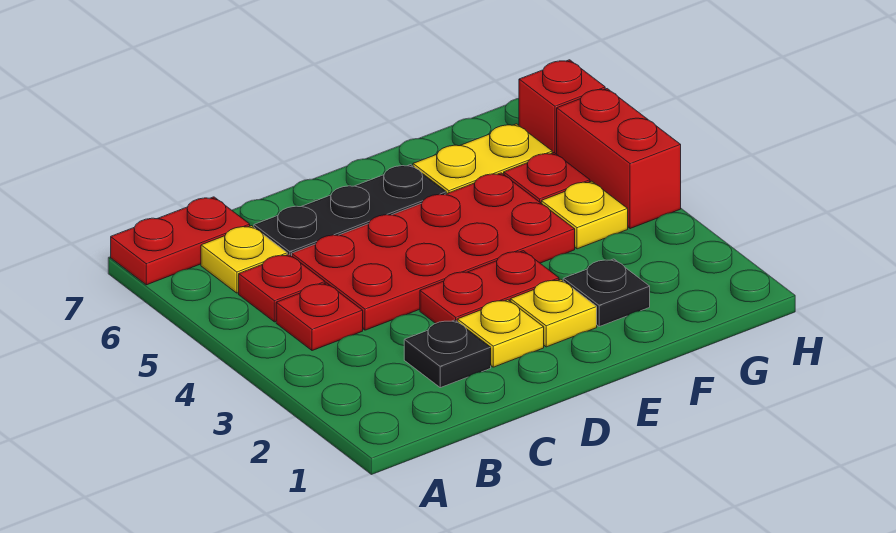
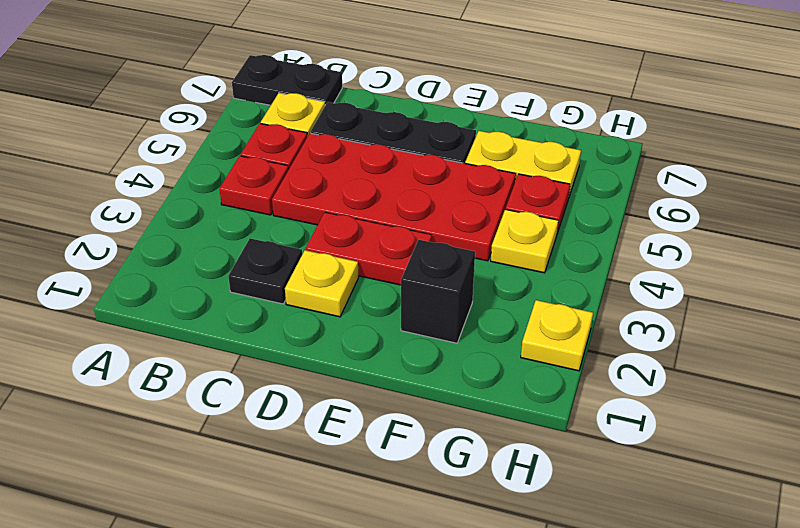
red plate A7:B7 level 1 -> black plate A7:B7 level 1
yellow plate E2 level 1 -> yellow plate H2 level 1
black plate F2 level 1 -> black brick F2 level 1
red brick H4:H5 level 1 -> none
red brick H6 level 1 -> none

